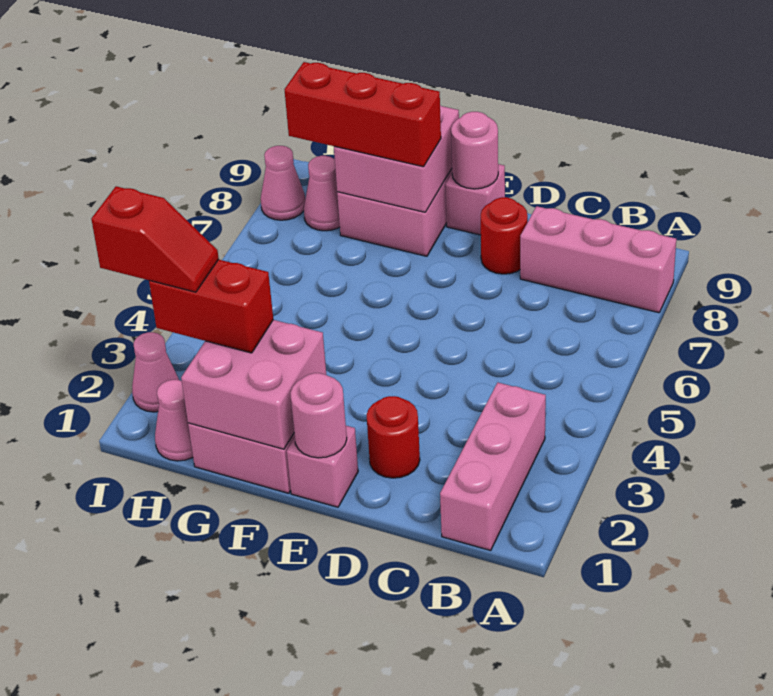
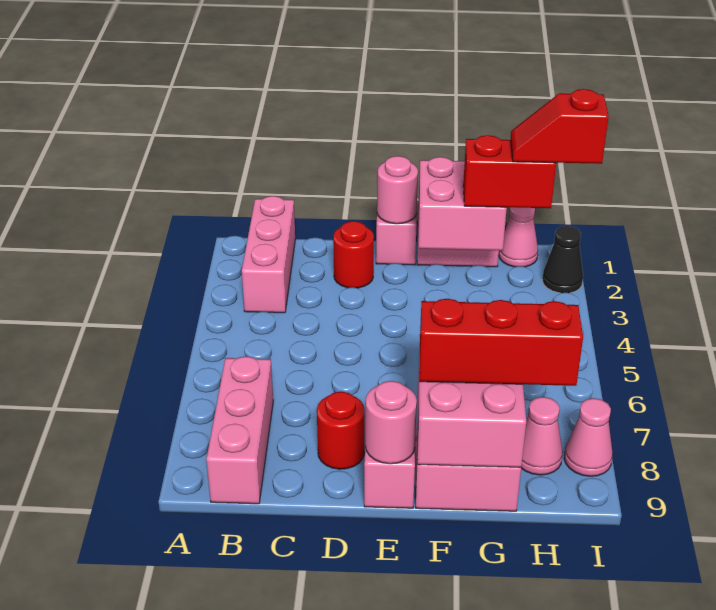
pink brick A8:C8 level 1 -> pink brick B7:B9 level 1
pink cone I2 level 1 -> black cone I2 level 1

